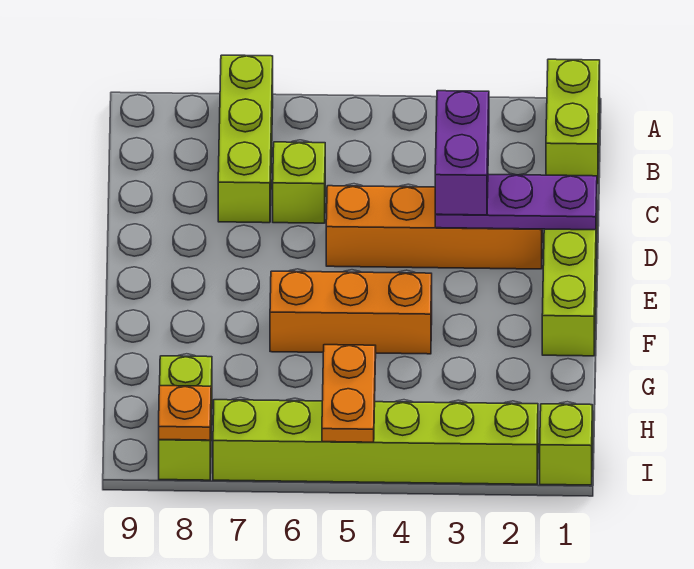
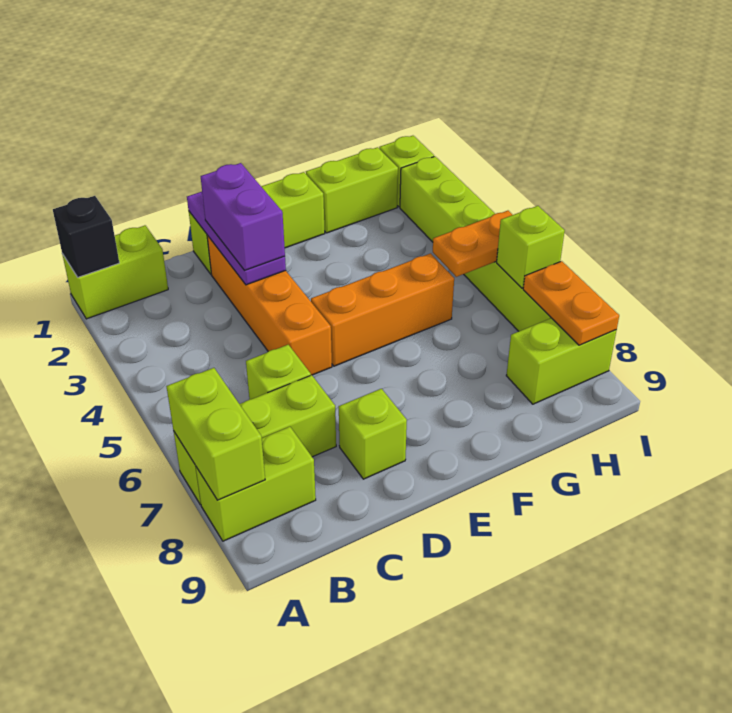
none -> black brick A1 level 2
none -> lime brick A7:A8 level 2
none -> lime brick A8:B8 level 1
purple brick C3:D3 level 3 -> purple brick D2:D3 level 3
none -> lime brick D8 level 1
orange brick F4:F6 level 1 -> orange brick E5:G5 level 1
none -> lime brick G1:H1 level 1
none -> lime brick I6 level 2
orange plate I8 level 2 -> orange plate I7:I8 level 2

